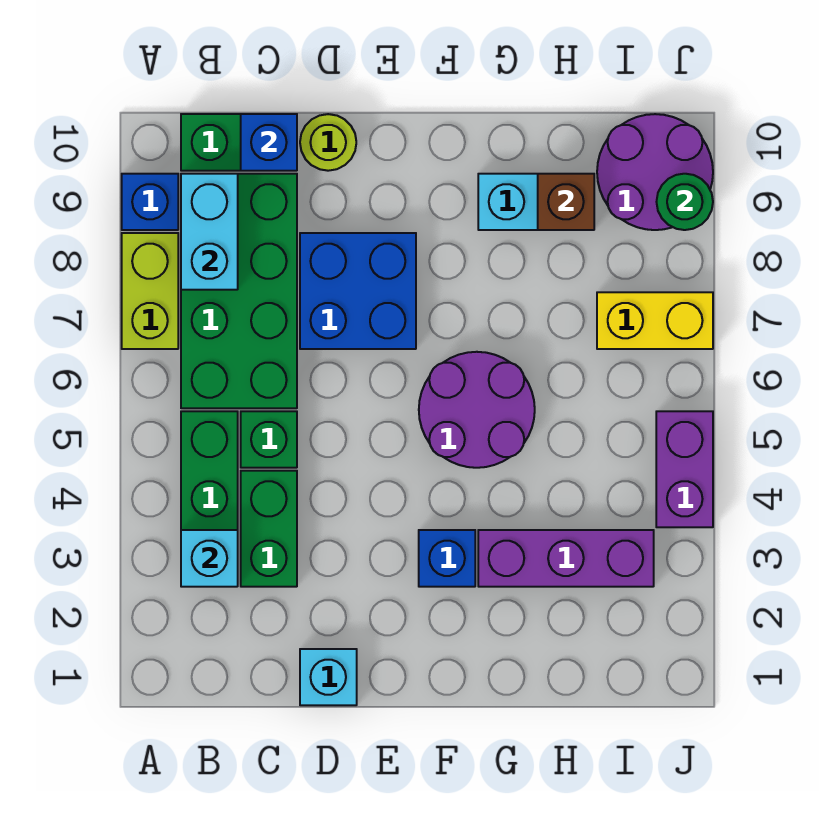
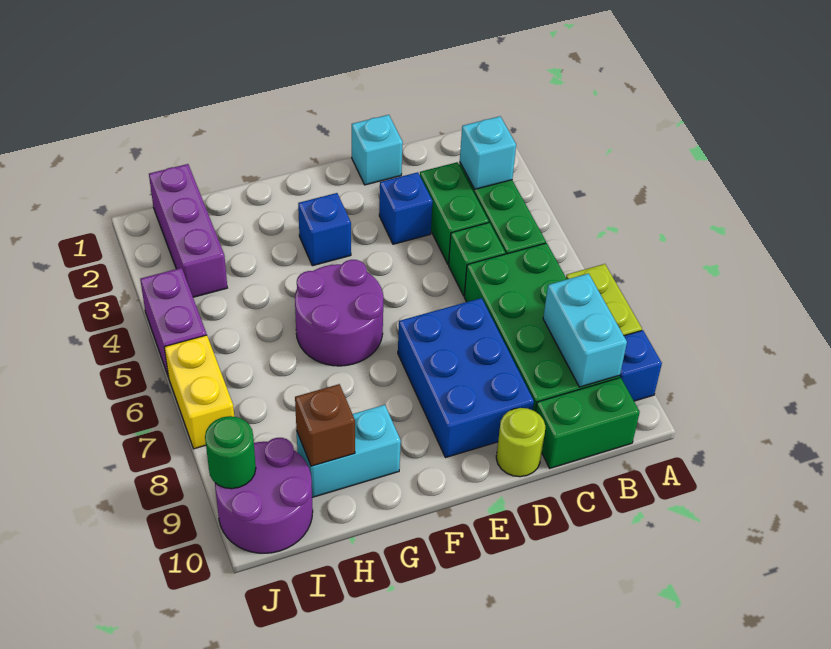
blue brick C10 level 2 -> blue brick D3 level 1
blue brick D7:E8 level 1 -> blue brick D7:E9 level 1
purple brick G3:I3 level 1 -> purple brick I1:I3 level 1
yellow brick I7:J7 level 1 -> yellow brick J6:J7 level 1

